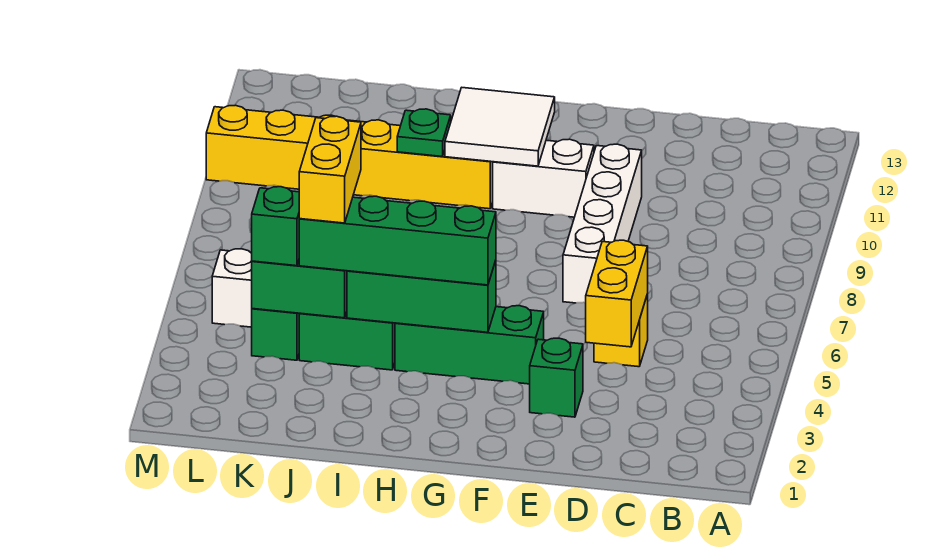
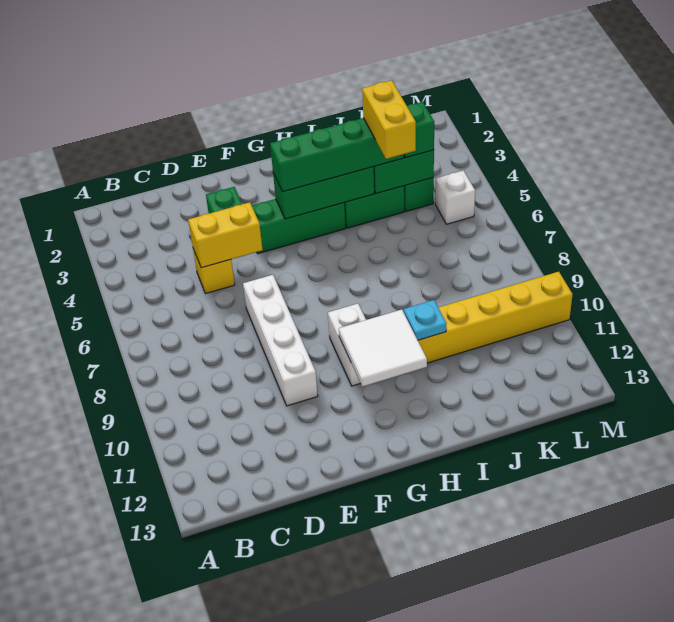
yellow brick D4:D5 level 2 -> yellow brick D5:E5 level 2
white brick F10:G10 level 1 -> white brick G9:G10 level 1
green plate I10 level 2 -> cyan plate I10 level 2

